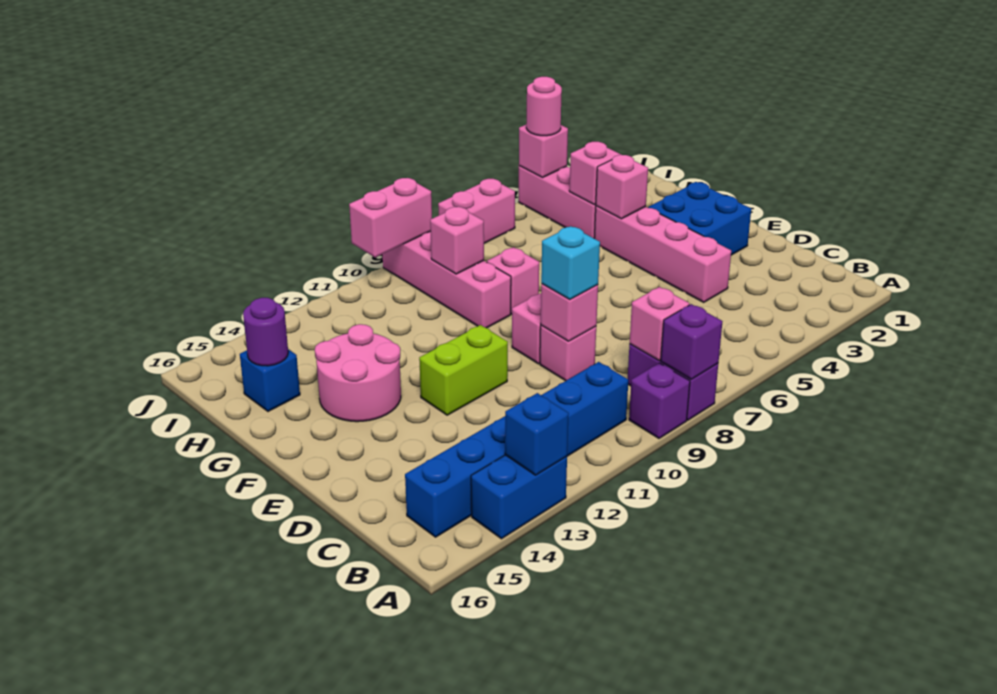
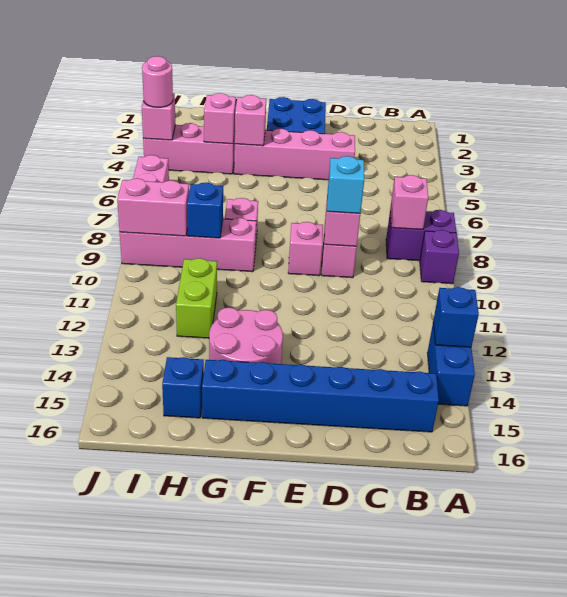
purple brick A8 level 2 -> none
blue brick B10:B15 level 1 -> blue brick B15:G15 level 1
lime brick E11:E12 level 1 -> lime brick H11:H12 level 1
pink brick H9 level 2 -> blue brick H9 level 2
purple round brick H15 level 2 -> none
pink brick J9:J10 level 2 -> pink brick I9:J9 level 2

